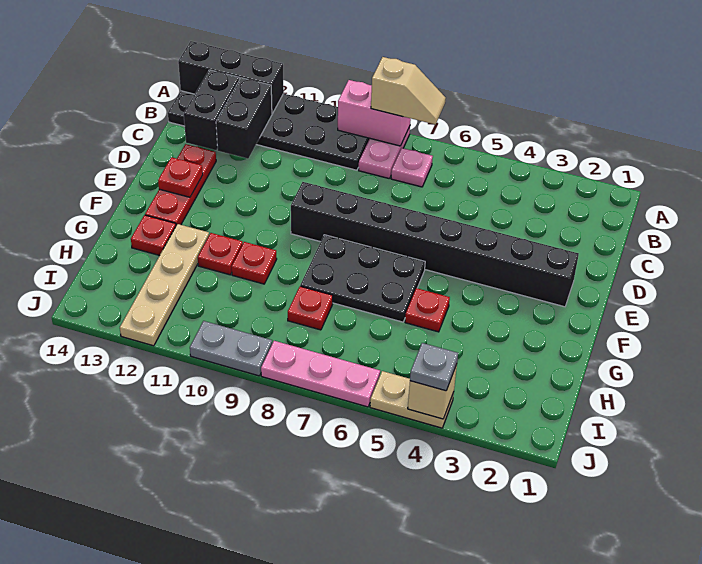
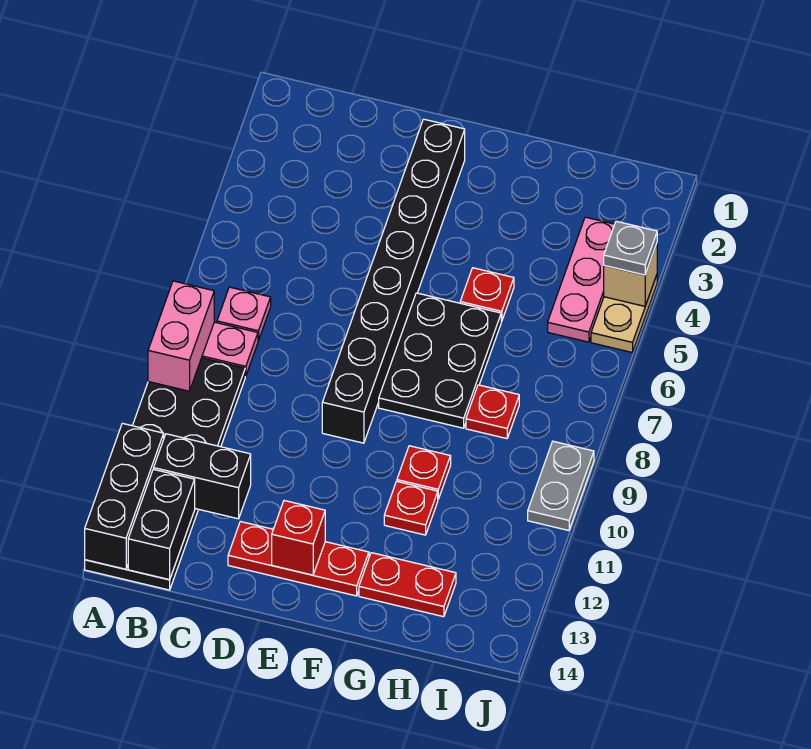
tan slope A7:A8 level 3 top 8 -> none
black brick B13:C13 level 2 -> black brick B13:B14 level 2
red plate E13 level 2 -> red brick E13 level 2
tan plate G12:J12 level 1 -> none
red plate G13 level 1 -> red plate G13:H13 level 1
pink plate J6:J8 level 1 -> pink plate I3:I5 level 1

